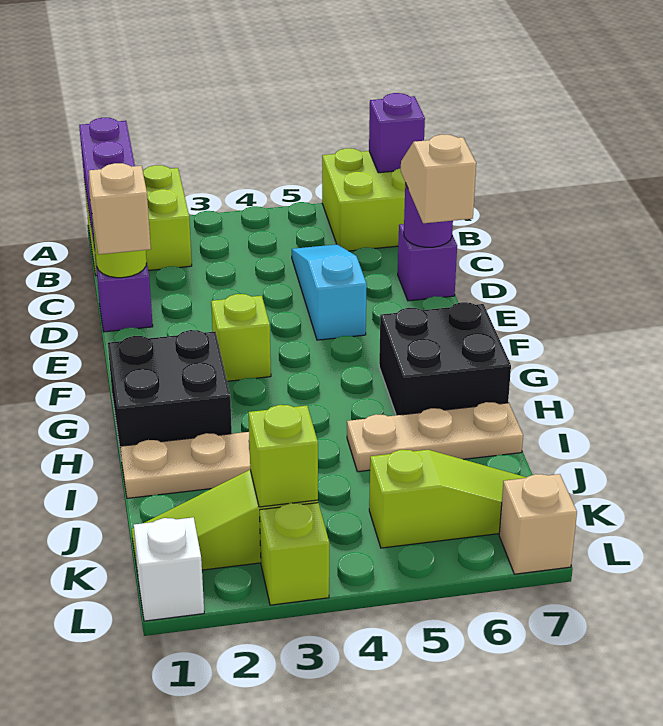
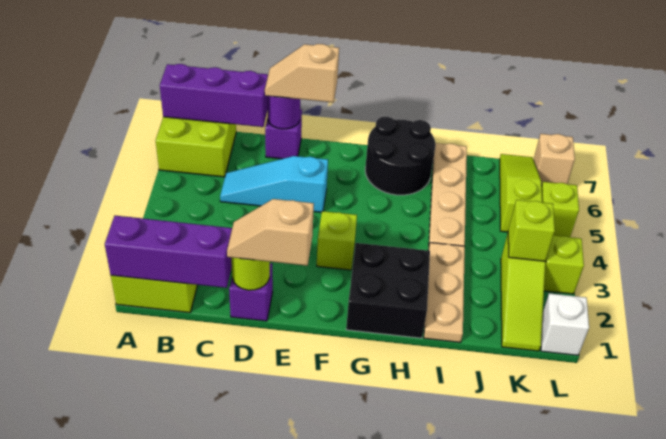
purple brick A7 level 2 -> purple brick A7:C7 level 2
black brick G6:H7 level 1 -> black round brick G6:H7 level 1
tan plate I5:I7 level 1 -> tan plate I4:I7 level 1
none -> lime brick L5 level 1

